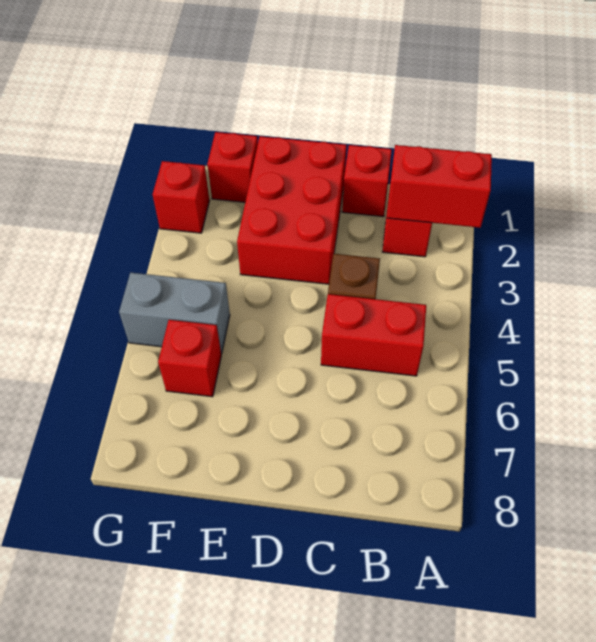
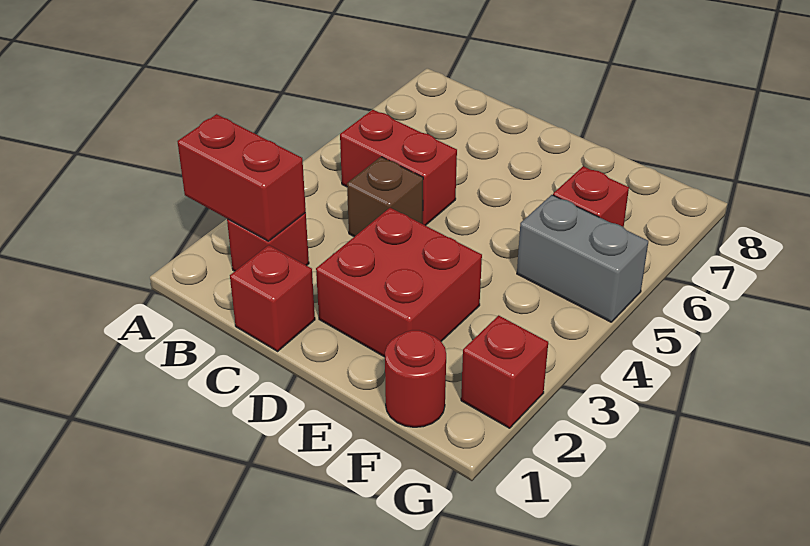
red brick D1:E3 level 1 -> red brick D2:E3 level 1
red brick F1 level 1 -> red round brick F1 level 1

